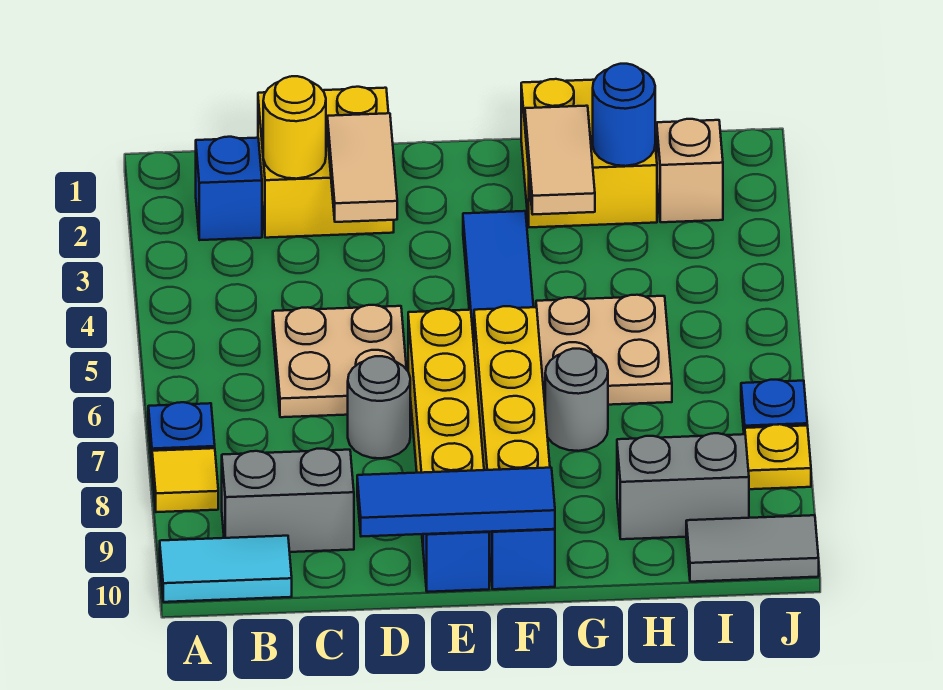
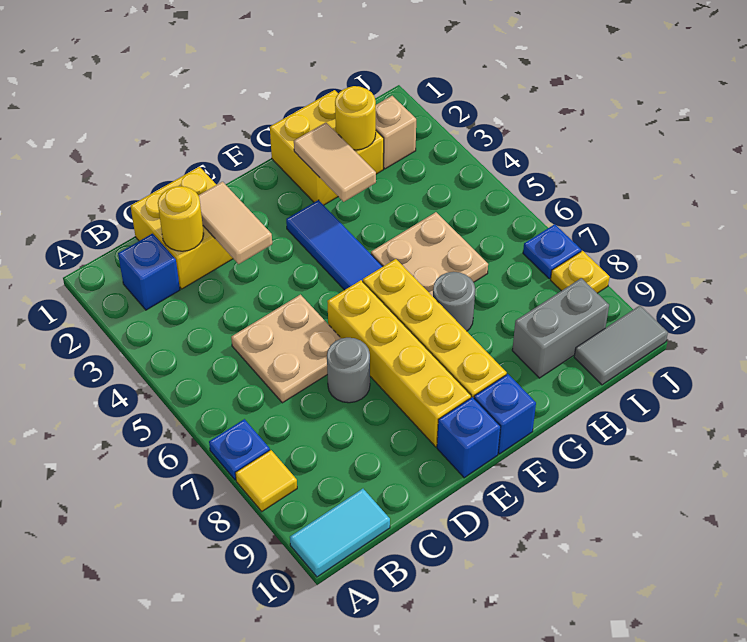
grey brick B9:C9 level 1 -> none
blue tile D10:F10 level 2 -> none
blue round brick H2 level 2 -> yellow round brick H2 level 2

